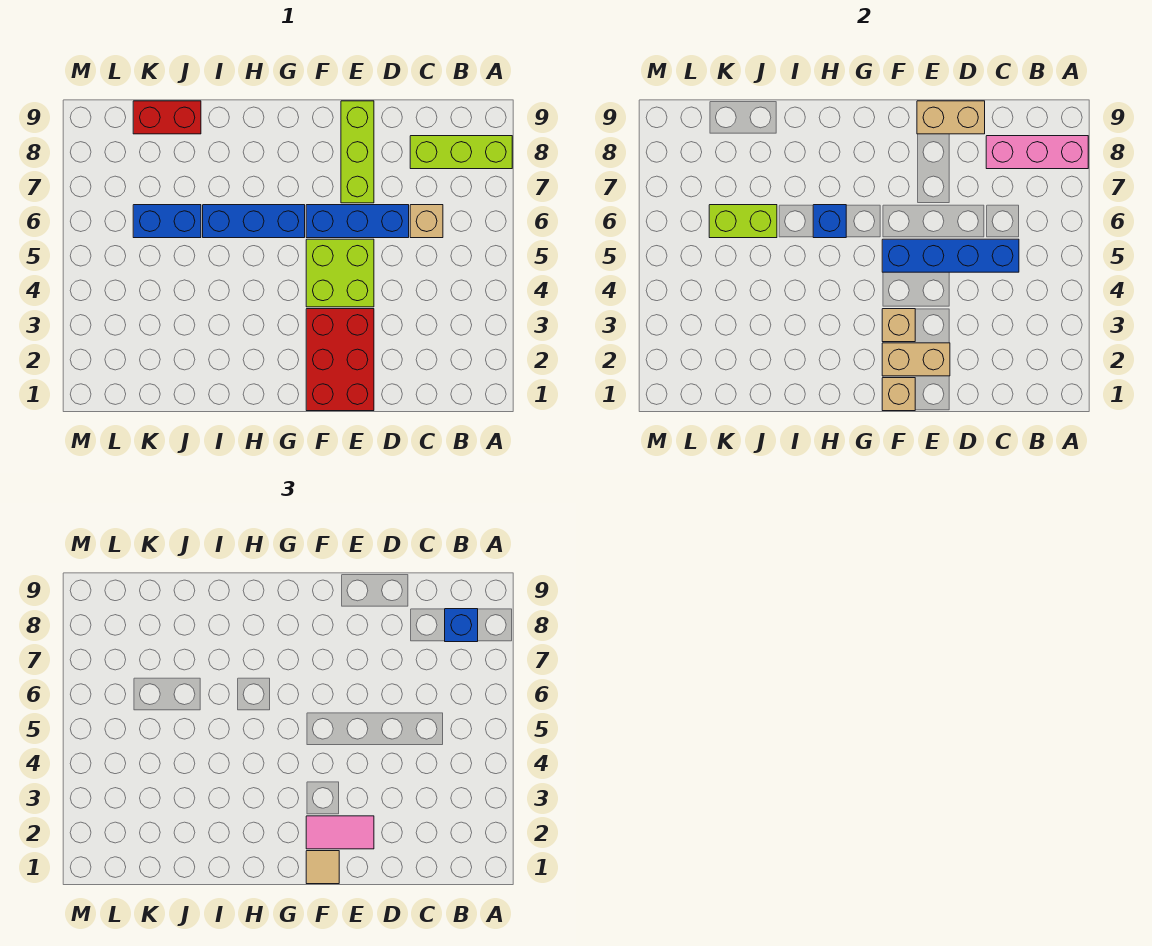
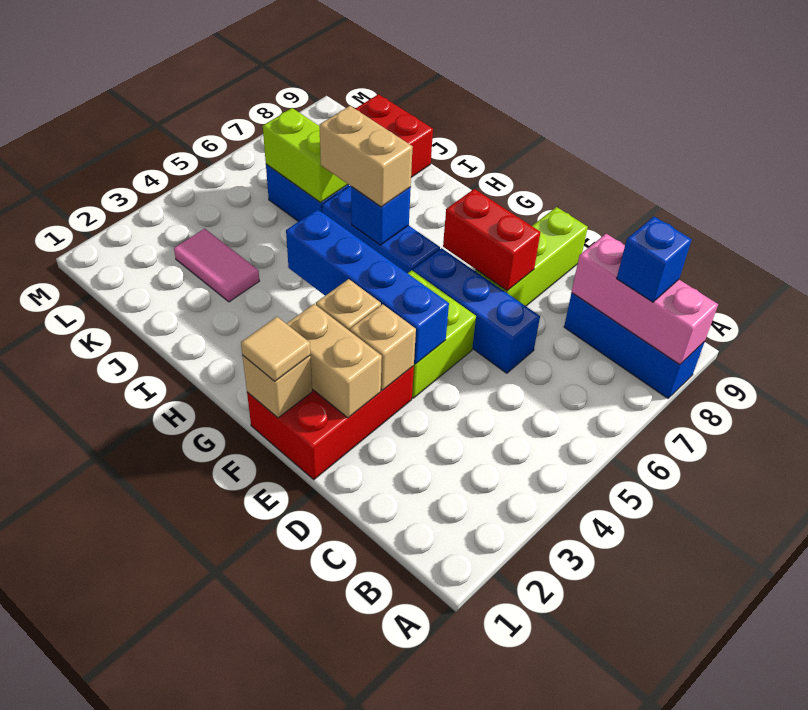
lime brick A8:C8 level 1 -> blue brick A8:C8 level 1
blue brick C5:F5 level 2 -> blue brick E4:H4 level 2
tan brick C6 level 1 -> tan brick E3 level 2
tan brick D9:E9 level 2 -> tan brick H6:I6 level 3
pink tile E2:F2 level 3 -> pink tile J3:K3 level 1
none -> red brick E7:F7 level 2

